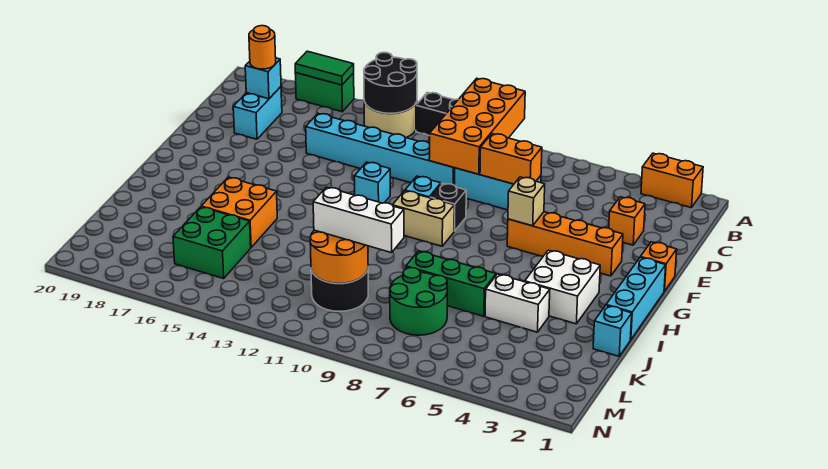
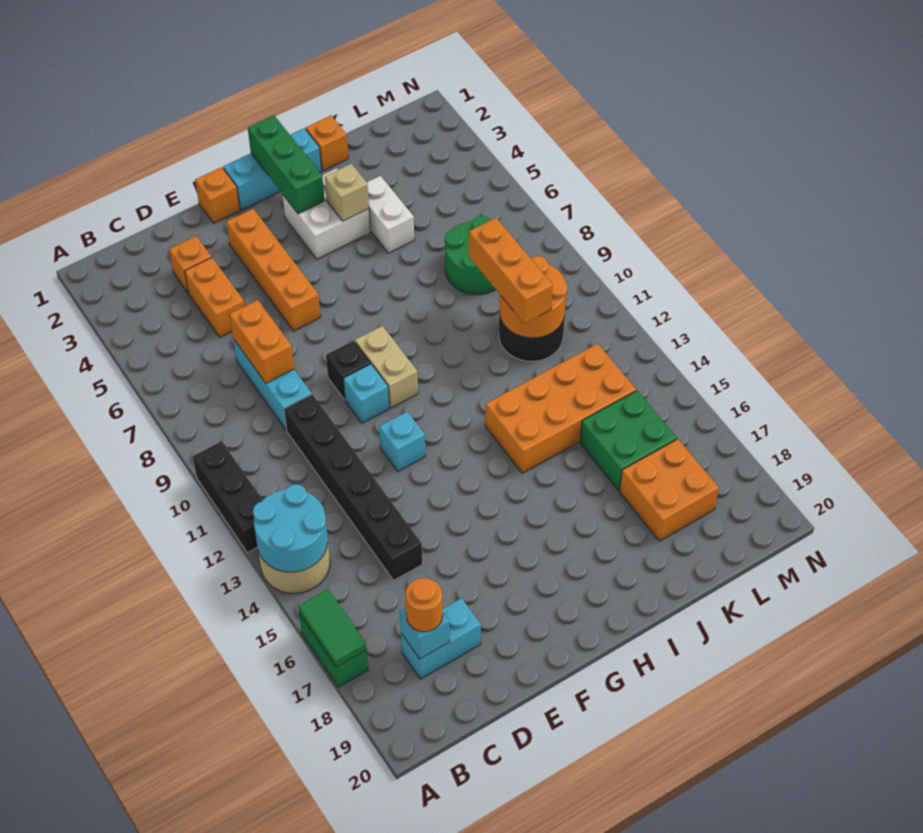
orange brick A2:A3 level 1 -> orange brick D4:D5 level 1
orange brick A9:D10 level 2 -> orange brick I13:L14 level 1
black round brick A13:B14 level 2 -> cyan round brick A13:B14 level 2
cyan brick D10:D15 level 1 -> black brick D10:D15 level 1
tan brick F6 level 2 -> tan brick I4 level 2
orange brick I15:J16 level 1 -> orange brick K17:L18 level 1
cyan brick J1 level 1 -> orange brick J1 level 1
green brick J6:J8 level 1 -> green brick H1:H3 level 2
white brick K9:K11 level 3 -> orange brick K9:K11 level 3

